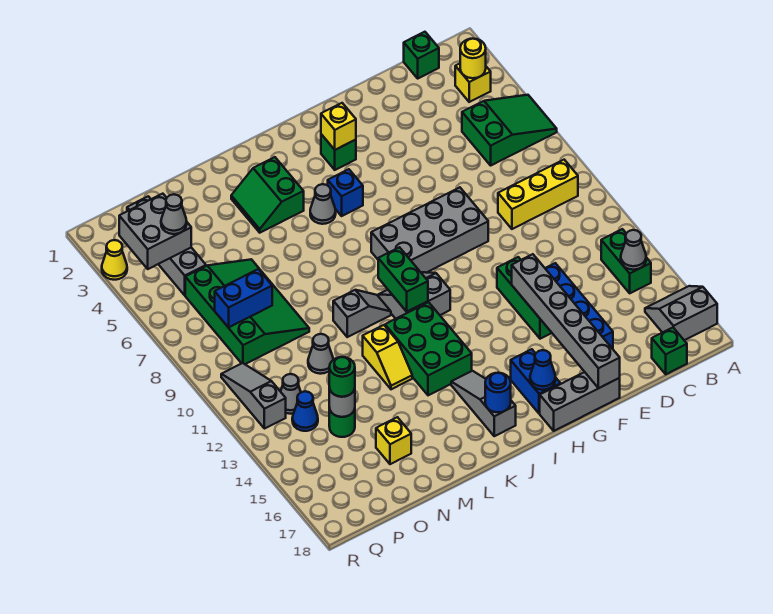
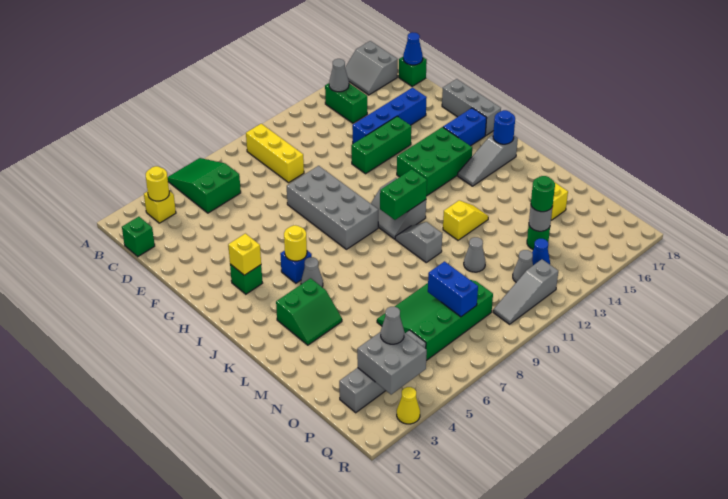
green brick B13:B14 level 1 -> green brick B14:C14 level 1
grey brick F13:F18 level 2 -> none
blue cone H17 level 2 -> blue cone C18 level 2
none -> yellow round brick I5 level 2
green brick J12:K14 level 1 -> green brick H13:I15 level 1

